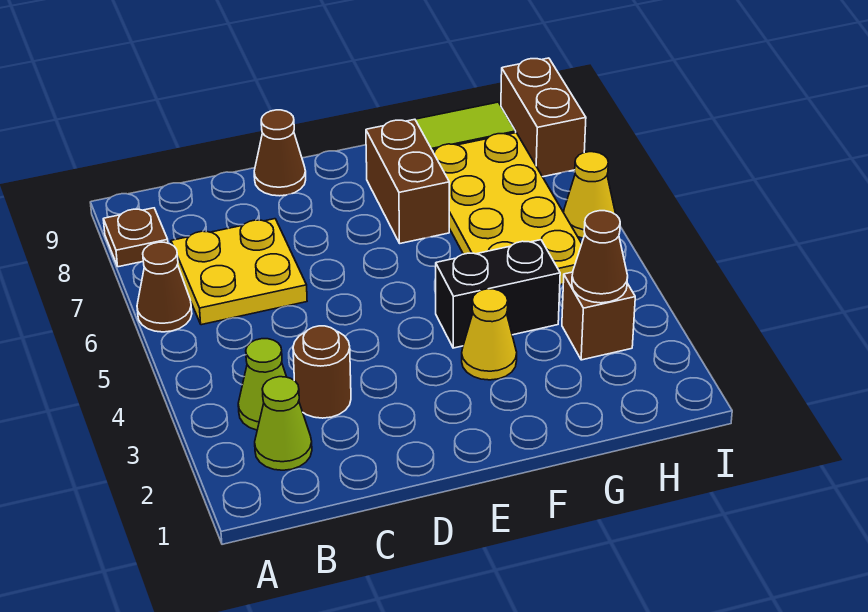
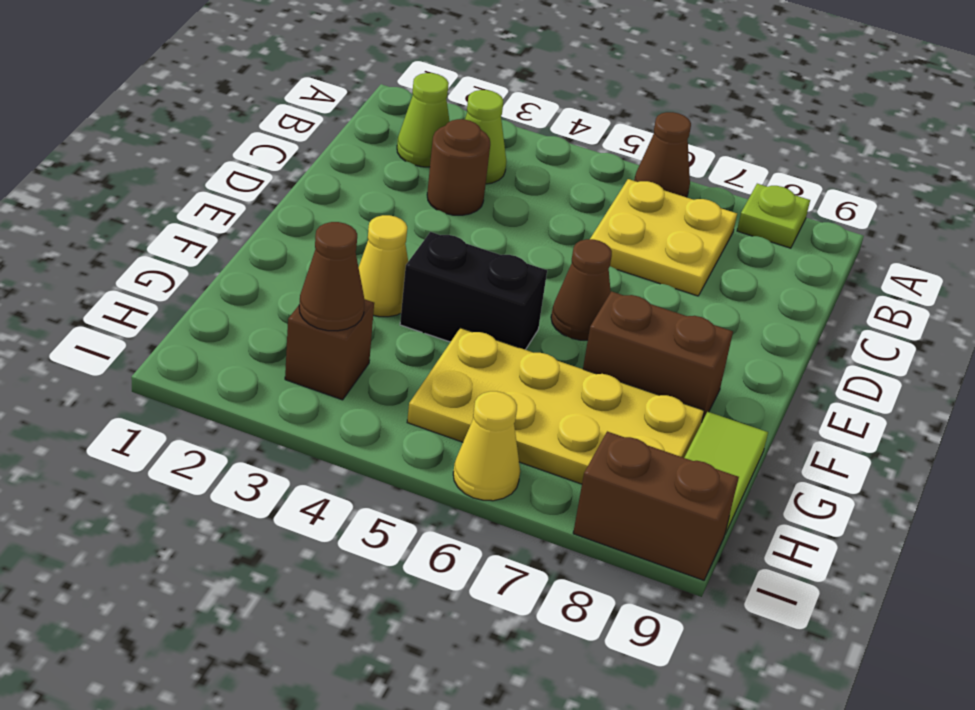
brown plate A8 level 1 -> lime plate A8 level 1
brown cone D9 level 1 -> brown cone E6 level 1
black brick F4:G4 level 1 -> black brick F4:F5 level 1

